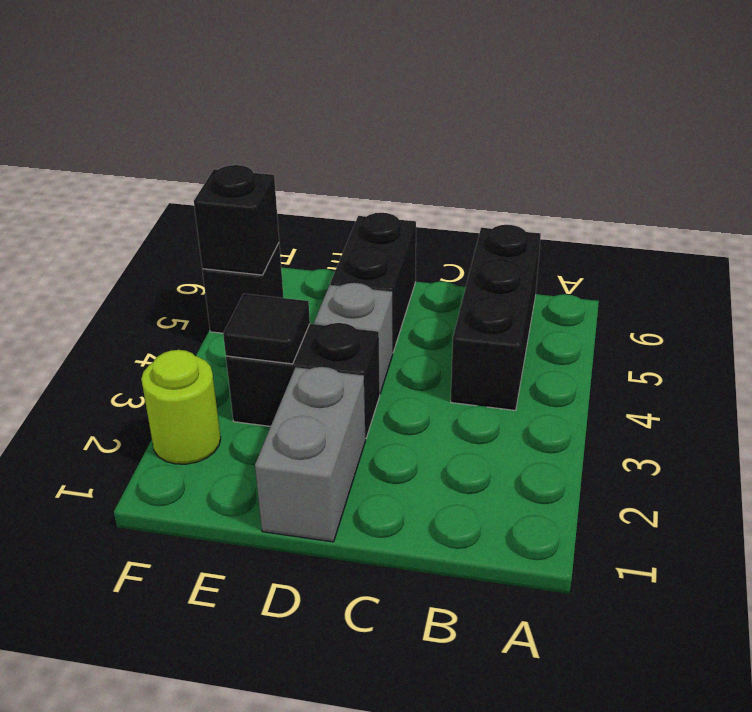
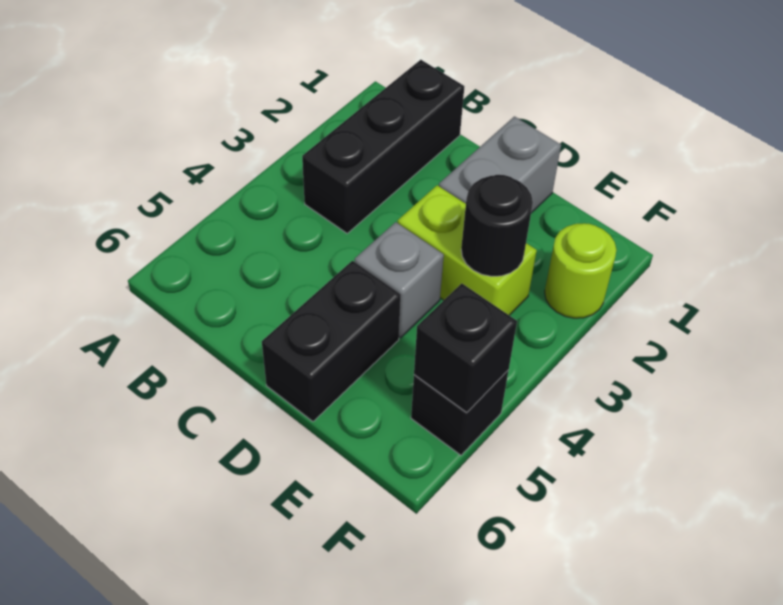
black brick B4:B6 level 1 -> black brick B1:B3 level 1
black brick D3:E3 level 1 -> lime brick D3:E3 level 1
black tile E3 level 2 -> black round brick E3 level 2

